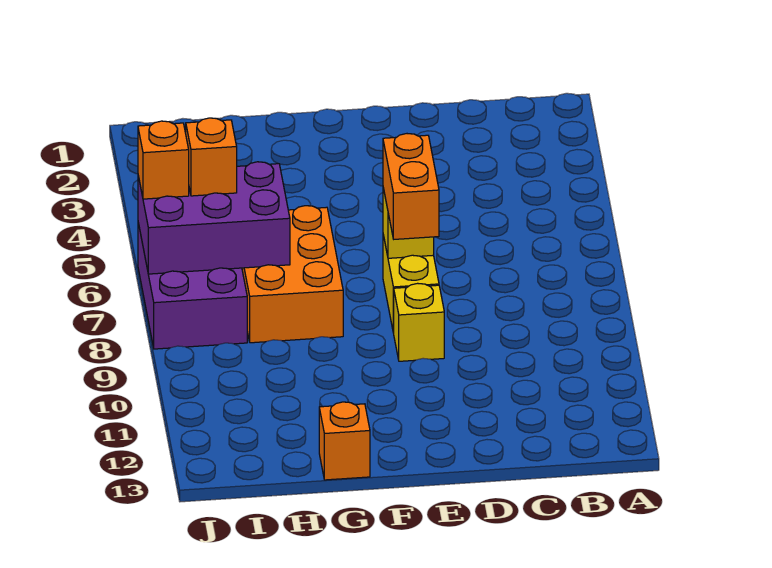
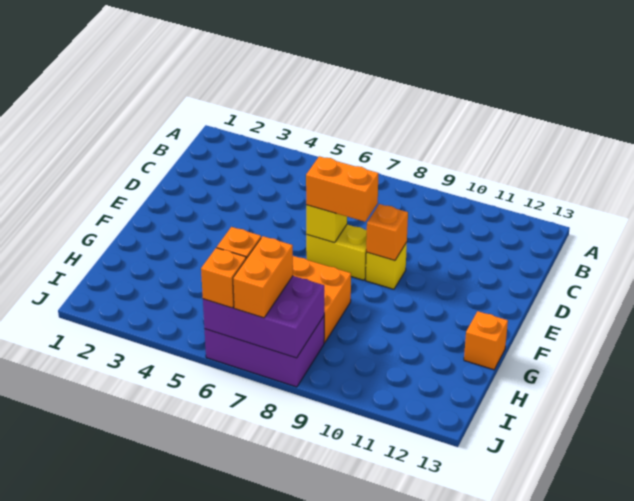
none -> orange brick E9 level 2
purple brick H6:J7 level 2 -> purple brick I6:J8 level 2
none -> orange brick I7:J7 level 3

